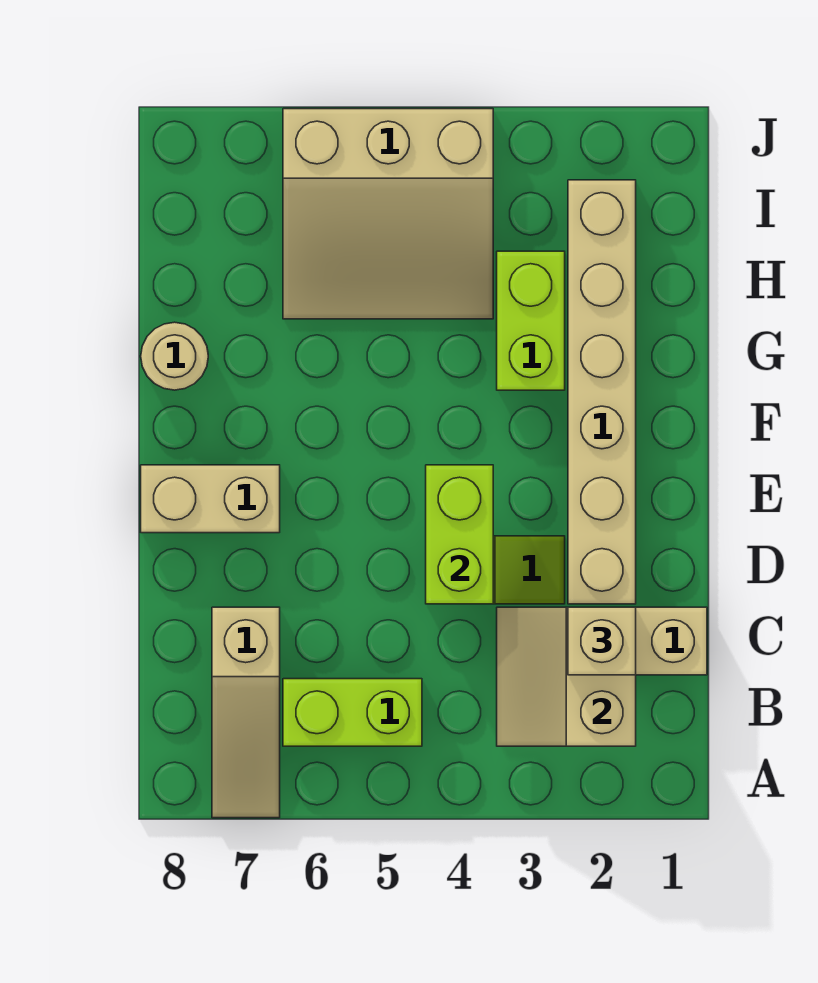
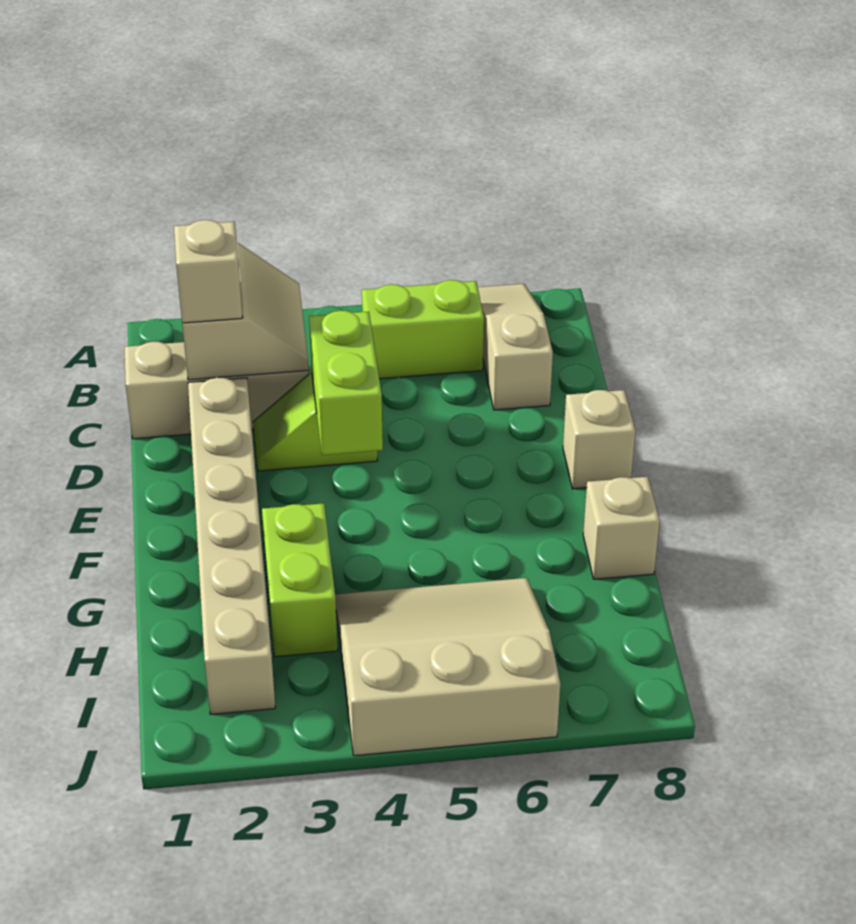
tan brick E7:E8 level 1 -> tan brick E8 level 1
tan round brick G8 level 1 -> tan brick G8 level 1

